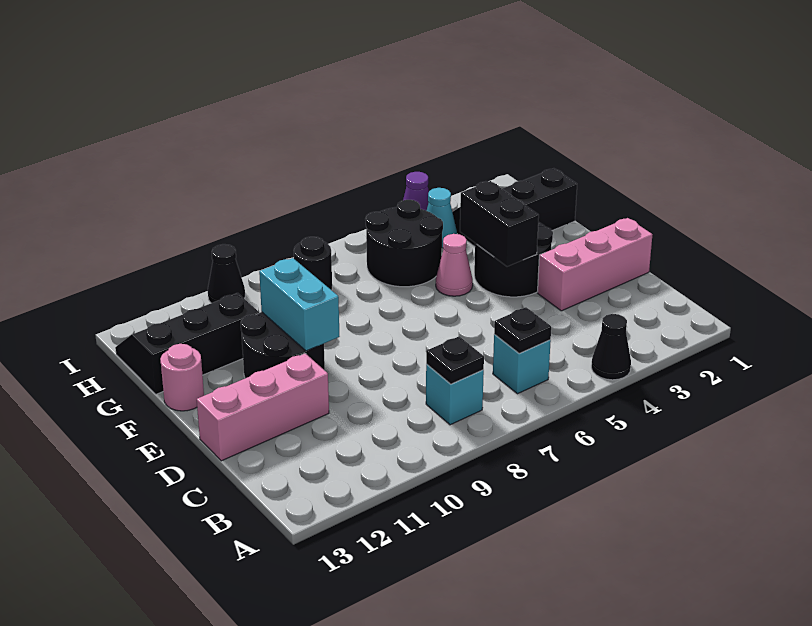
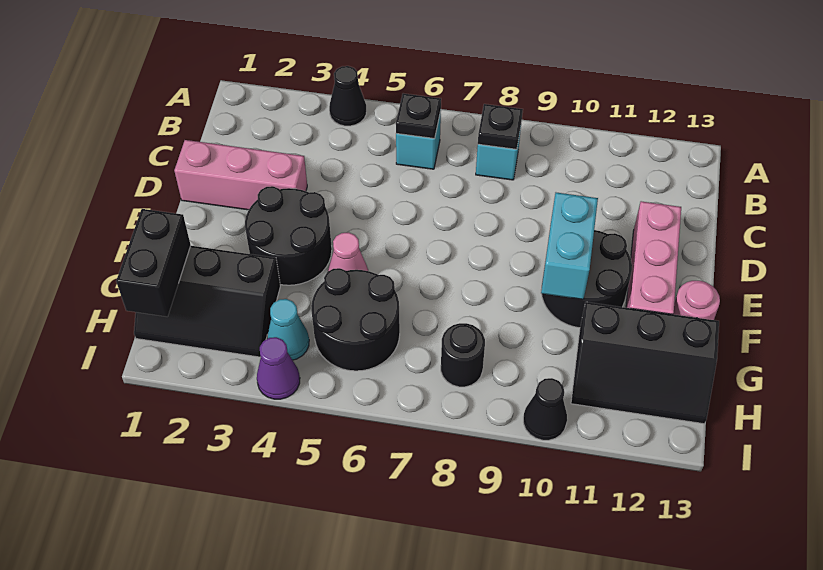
pink brick D11:D13 level 1 -> pink brick D12:F12 level 1
black brick E4:F4 level 2 -> black brick G1:H1 level 2

